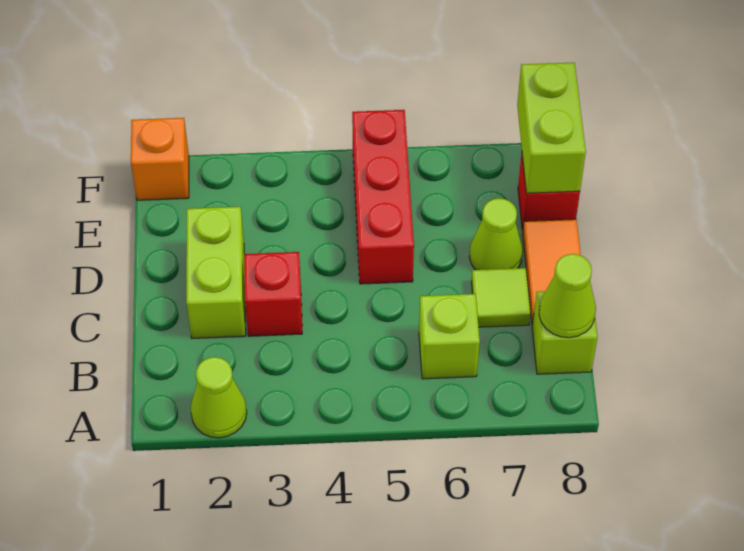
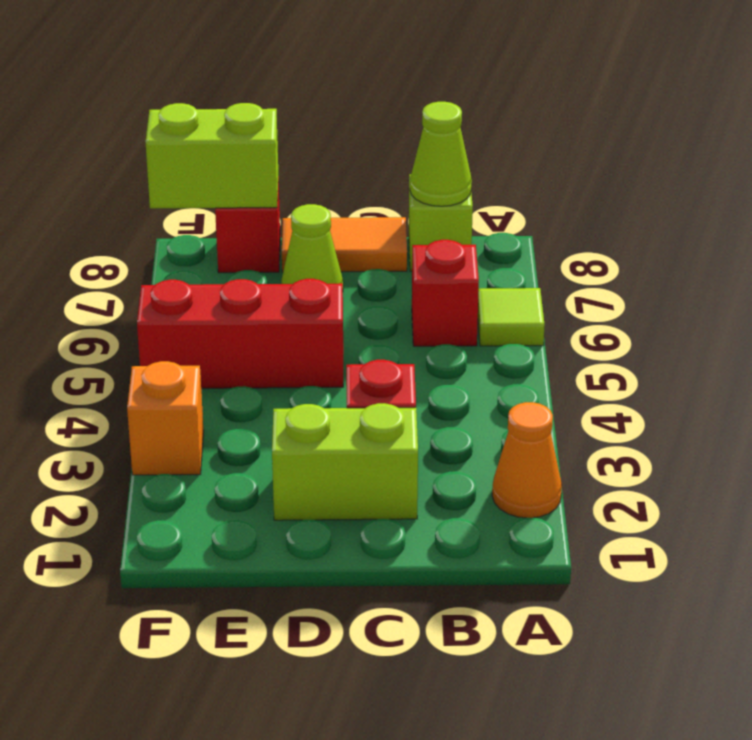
lime cone A2 level 1 -> orange cone A2 level 1
lime brick B6 level 1 -> red brick B6 level 1
lime tile C7 level 1 -> lime tile A6 level 1
orange brick F1 level 1 -> orange brick F3 level 1

